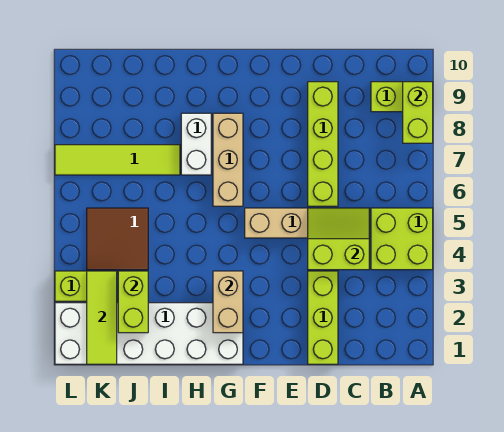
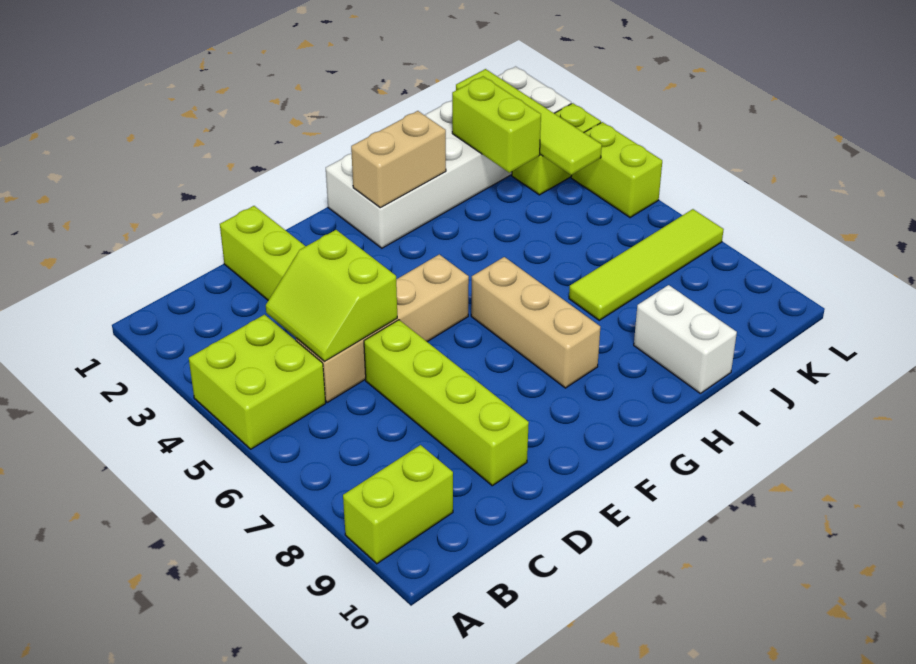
lime brick A8:A9 level 2 -> lime brick L4:L5 level 1
lime slope C4:D5 level 2 top 4 -> lime slope C4:D5 level 2 top D
tan brick G2:G3 level 2 -> tan brick G2:H2 level 2
white brick H7:H8 level 1 -> white brick I9:I10 level 1
brown tile J4:K5 level 1 -> none
lime tile K1:K3 level 2 -> lime tile K1:K4 level 2

